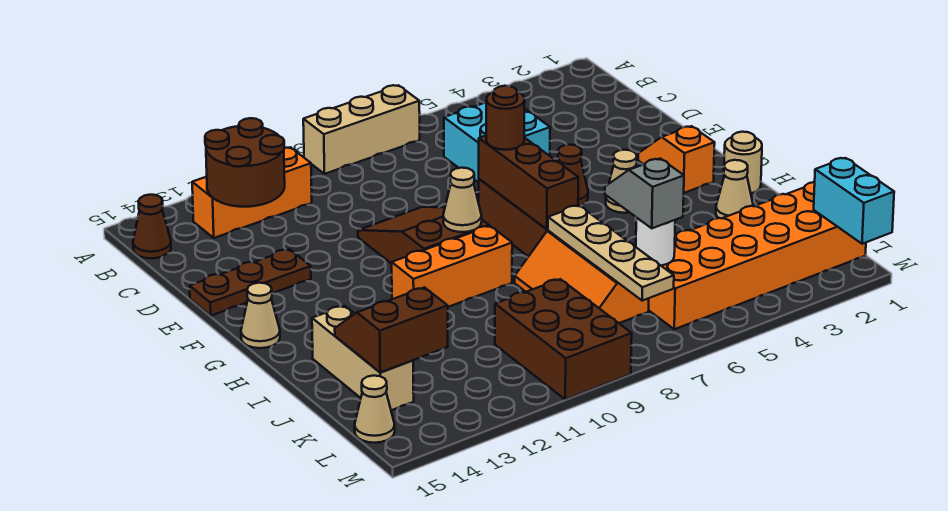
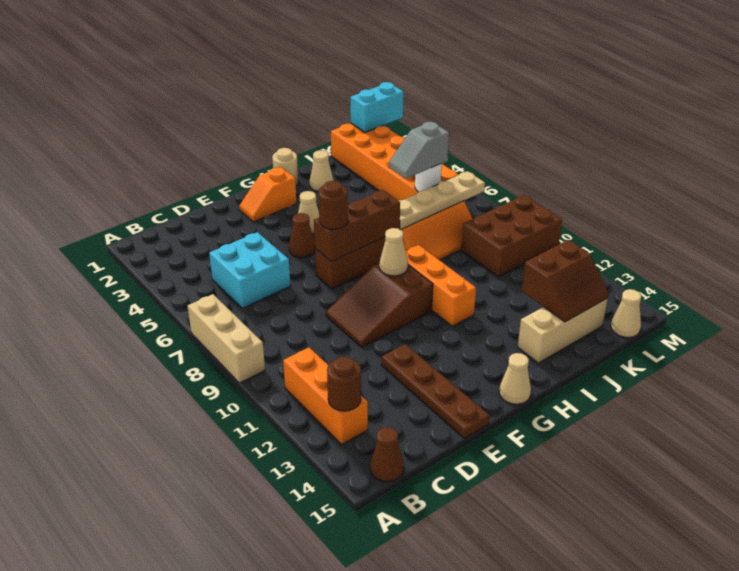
brown round brick B12:C13 level 2 -> brown round brick B13 level 2
brown plate E13:E15 level 1 -> brown plate E12:E15 level 1
brown slope J13:K14 level 2 top K -> brown slope J13:K14 level 2 top 13

